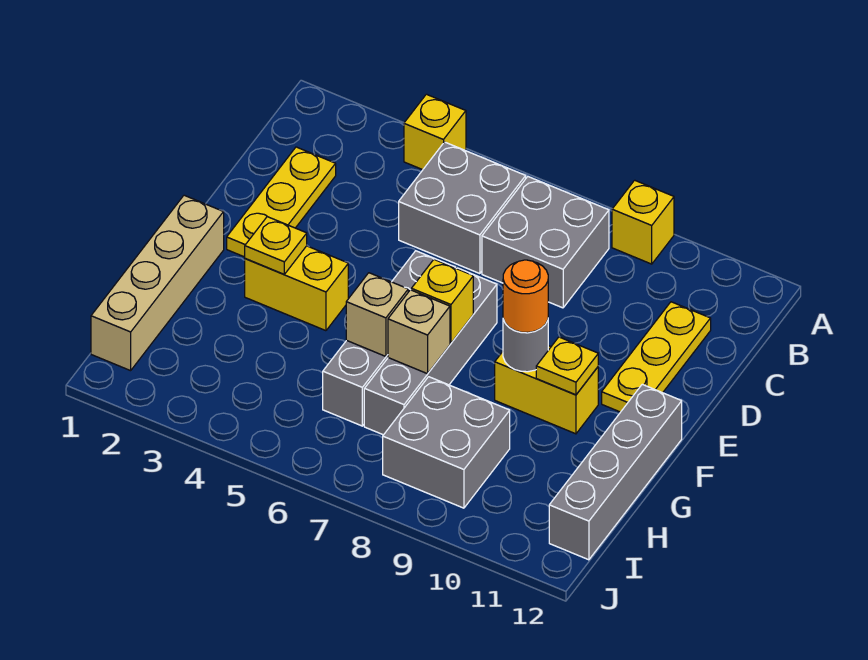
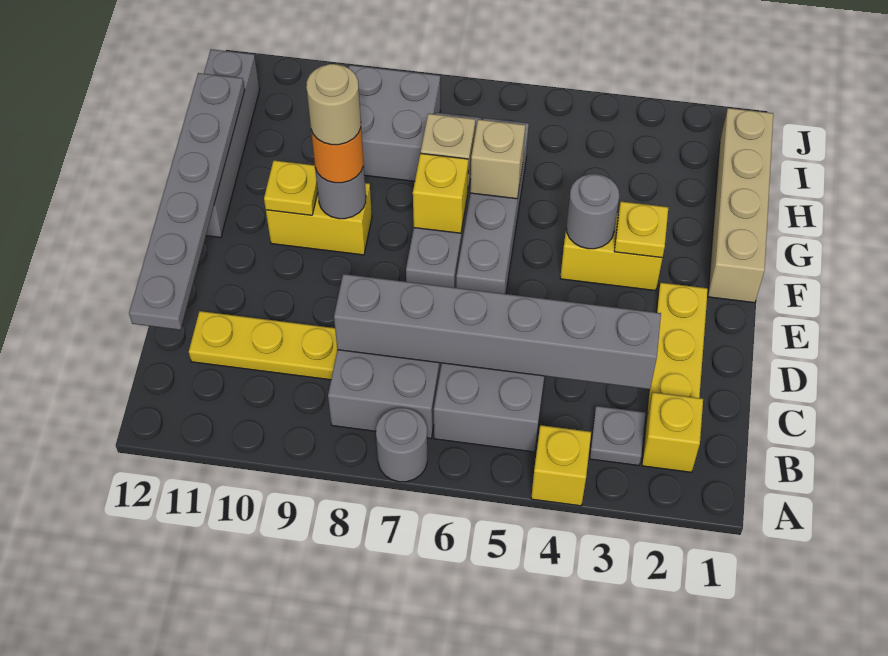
none -> grey round brick A7 level 1
yellow brick A9 level 1 -> yellow brick B2 level 1
none -> grey plate B3 level 1
none -> grey brick C3:C8 level 2
yellow plate C11:E11 level 1 -> yellow plate C9:C11 level 1
none -> grey plate C12:H12 level 2
none -> grey round brick F4 level 2
none -> tan round brick F9 level 4

